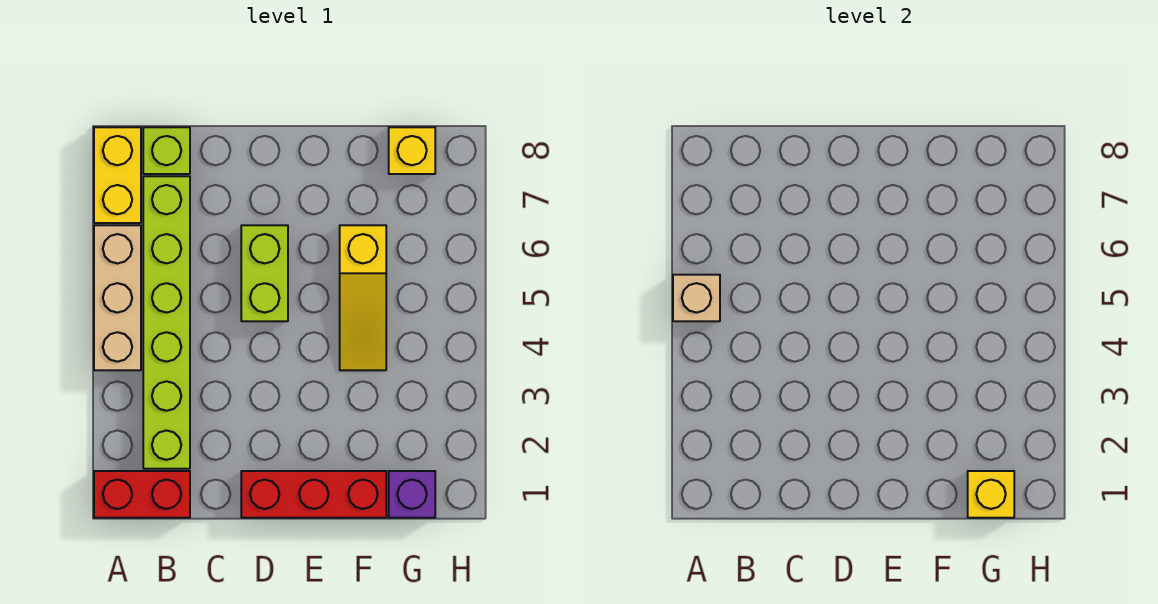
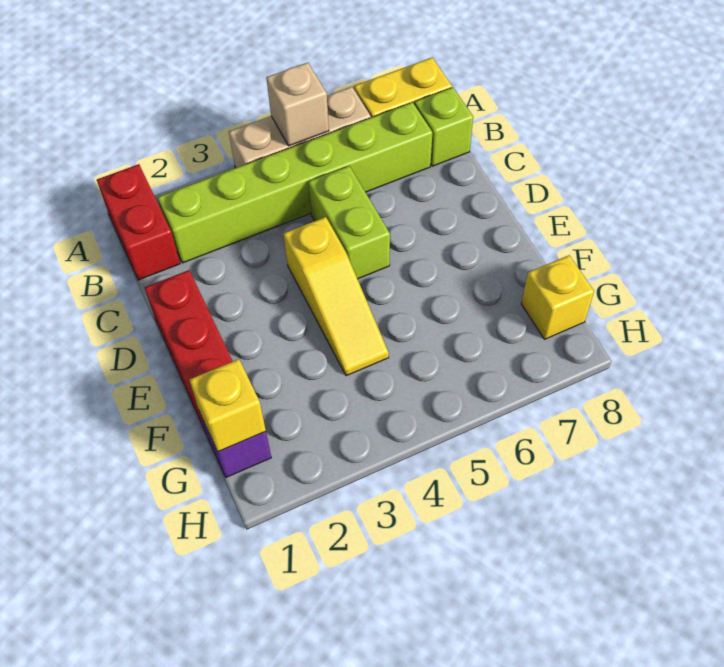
lime brick D5:D6 level 1 -> lime brick C5:D5 level 1
yellow slope F4:F6 level 1 top 6 -> yellow slope D4:F4 level 1 top D

